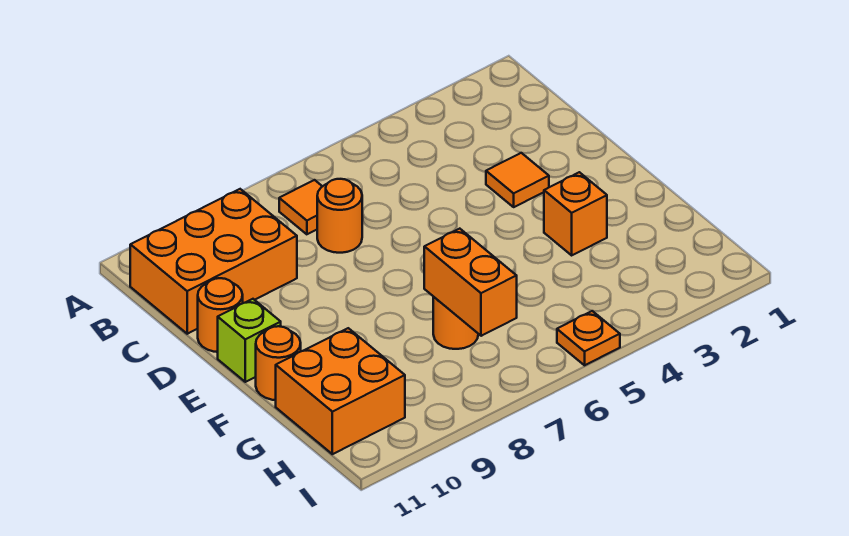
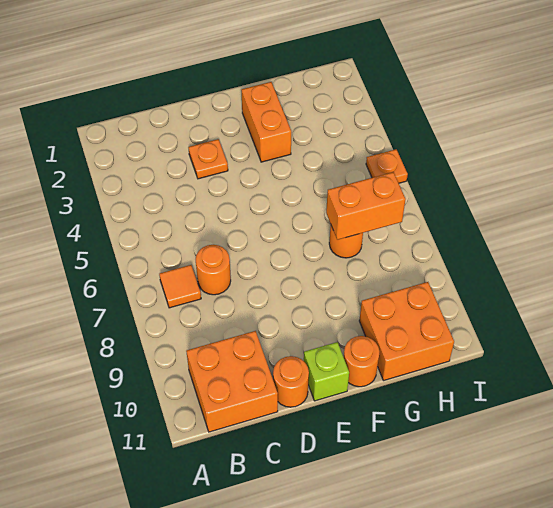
orange brick B9:C11 level 1 -> orange brick B10:C11 level 1
orange tile D3 level 1 -> orange plate D3 level 1
orange brick F3 level 1 -> orange brick F2:F3 level 1

